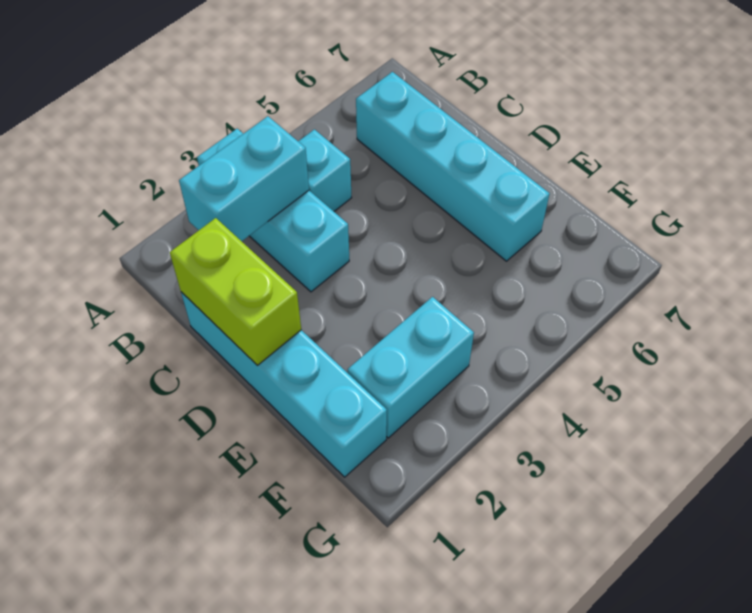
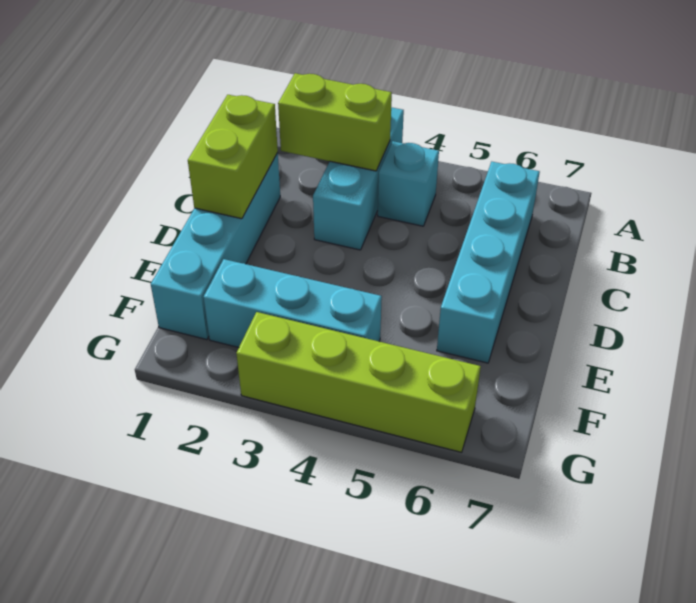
cyan brick B2:B3 level 2 -> lime brick B2:B3 level 2
cyan brick F2:F3 level 1 -> cyan brick F2:F4 level 1
none -> lime brick G3:G6 level 1

